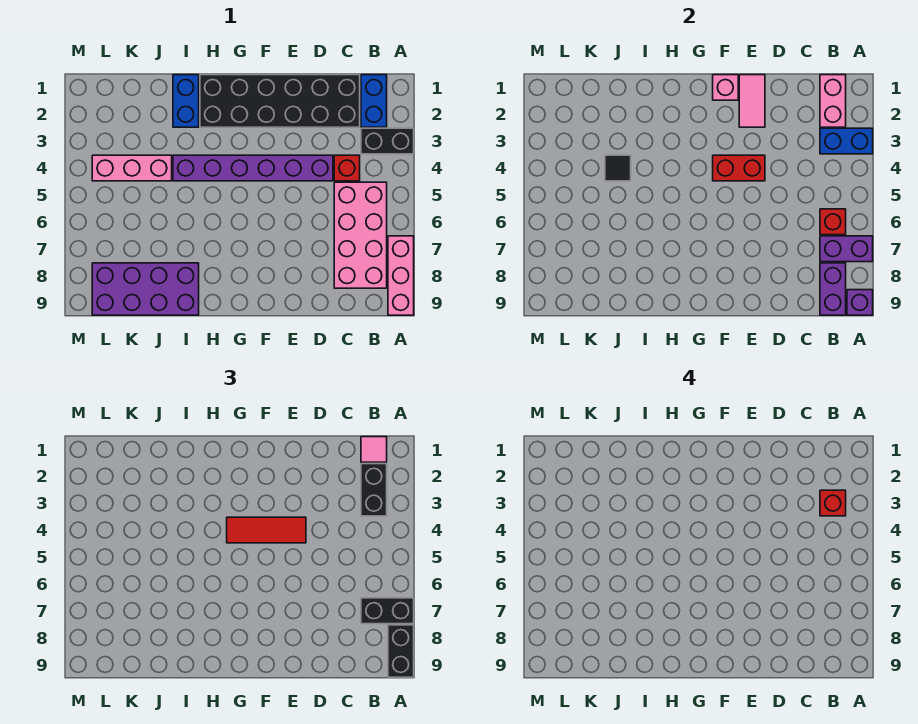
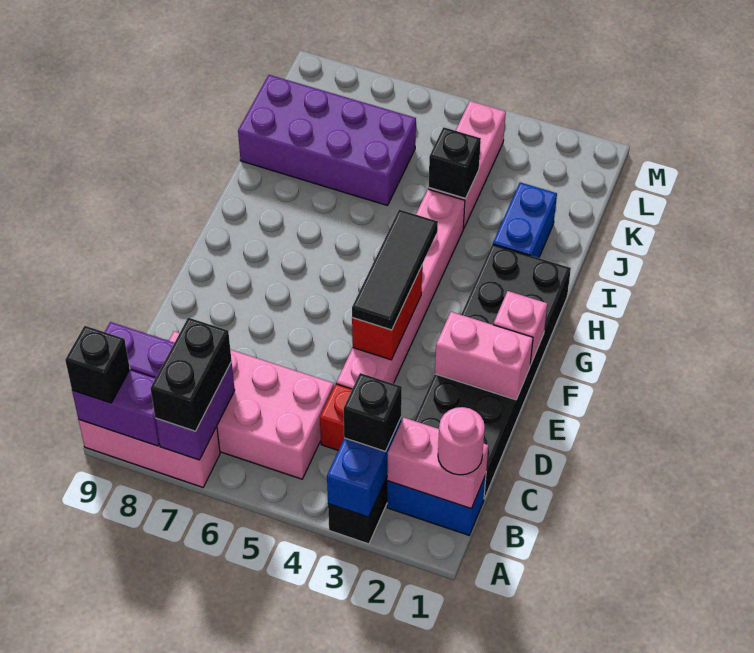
black brick A8:A9 level 3 -> black brick A9 level 3
purple brick A9 level 2 -> purple brick A8:A9 level 2
pink tile B1 level 3 -> pink round brick B1 level 3
black brick B2:B3 level 3 -> black brick B3 level 3
red brick B3 level 4 -> none
red brick B6 level 2 -> none
purple brick D4:I4 level 1 -> pink brick D4:I4 level 1
pink tile E1:E2 level 2 -> pink brick E1:E2 level 2
red tile E4:G4 level 3 -> black tile E4:G4 level 3
blue brick I1:I2 level 1 -> blue brick I2:J2 level 1
purple brick I8:L9 level 1 -> purple brick J6:K9 level 1
black tile J4 level 2 -> black brick J4 level 2

